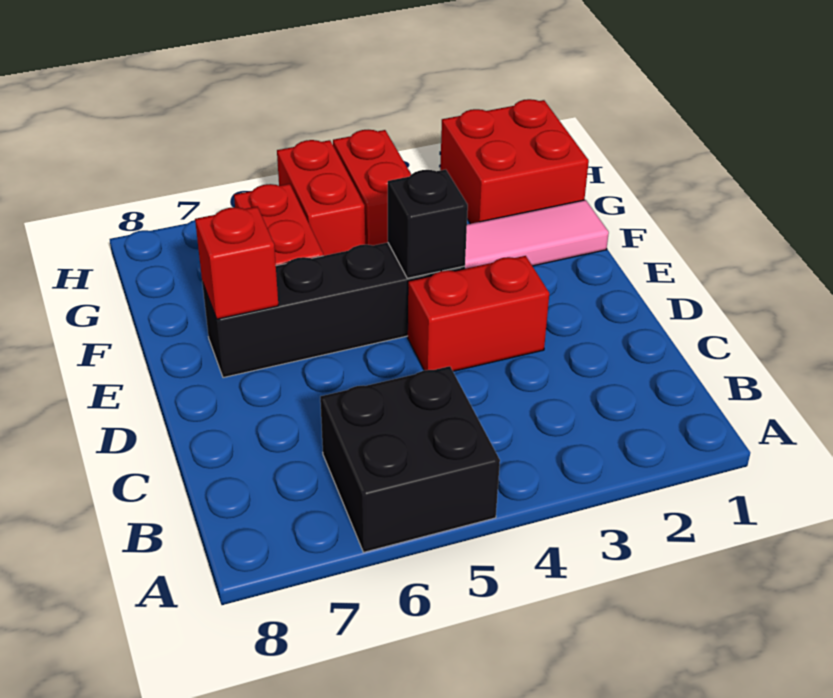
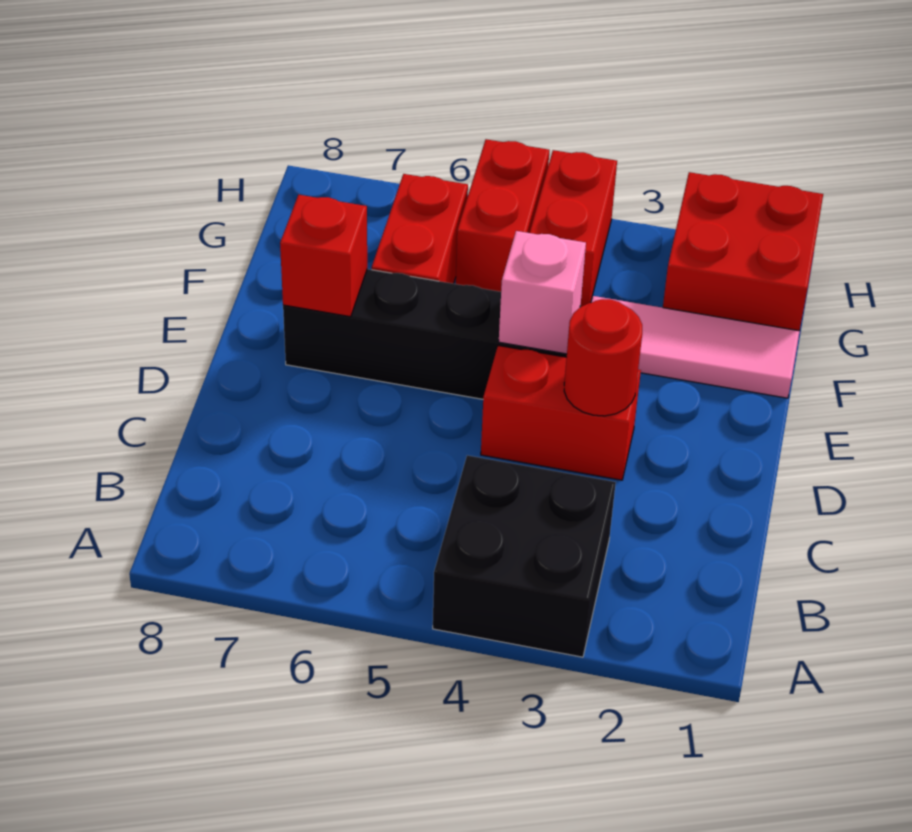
black brick A5:B6 level 1 -> black brick A3:B4 level 1
none -> red round brick D3 level 2
black brick E4 level 2 -> pink brick E4 level 2

